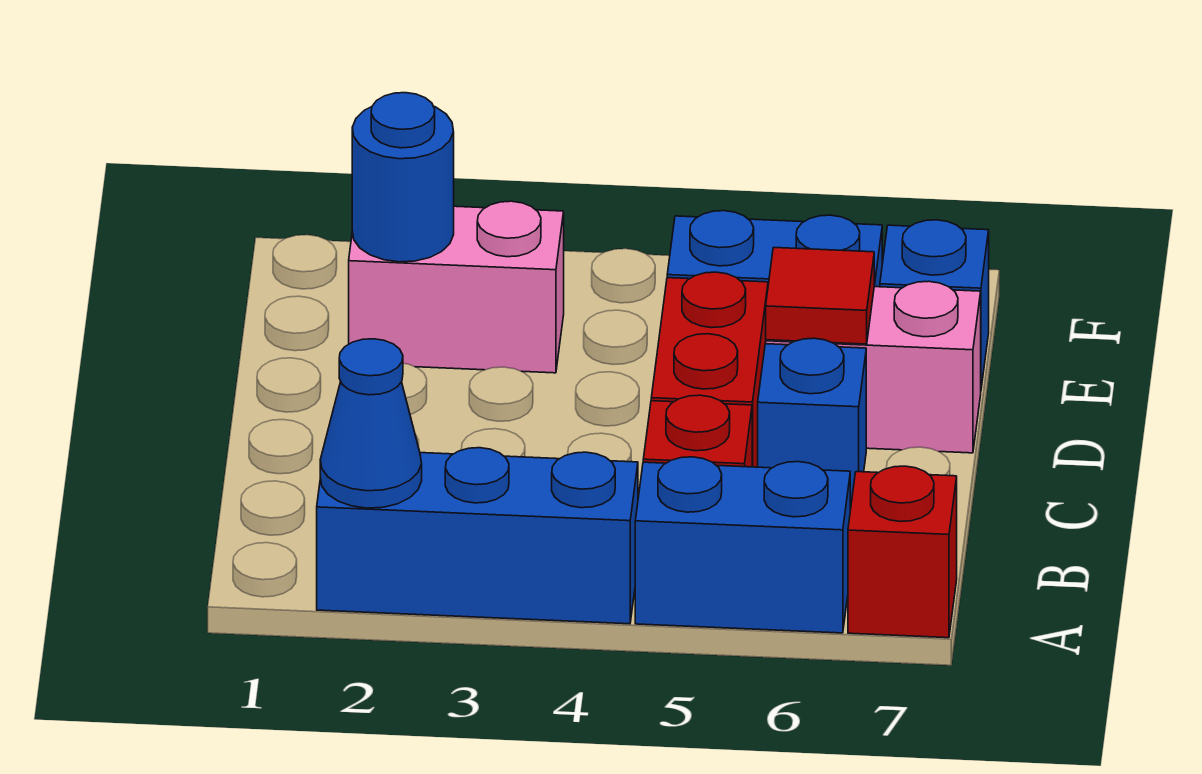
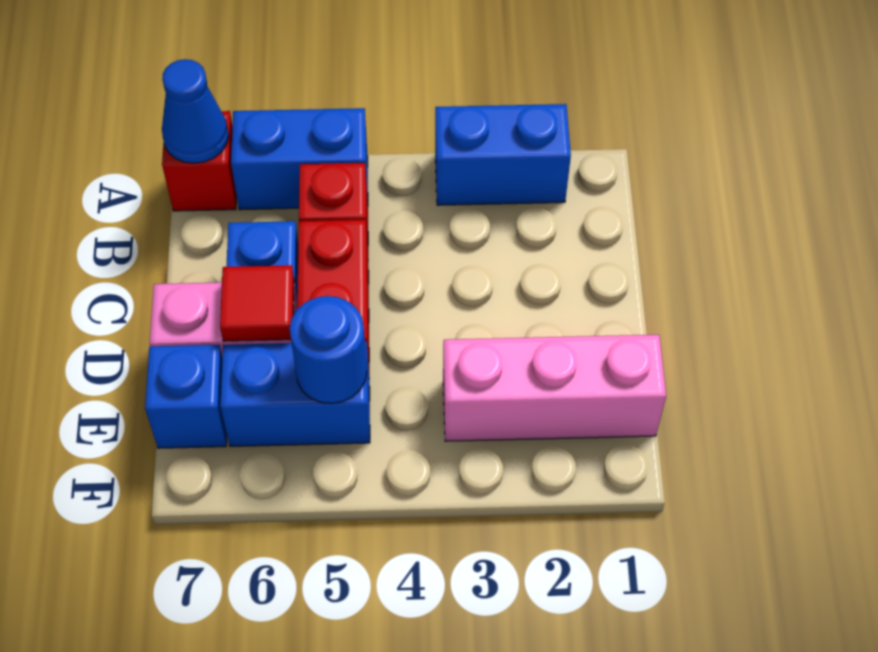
blue brick A2:A4 level 1 -> blue brick A2:A3 level 1
blue cone A2 level 2 -> blue cone A7 level 2
pink brick E2:E3 level 1 -> pink brick E1:E3 level 1
blue round brick E2 level 2 -> blue round brick E5 level 2

